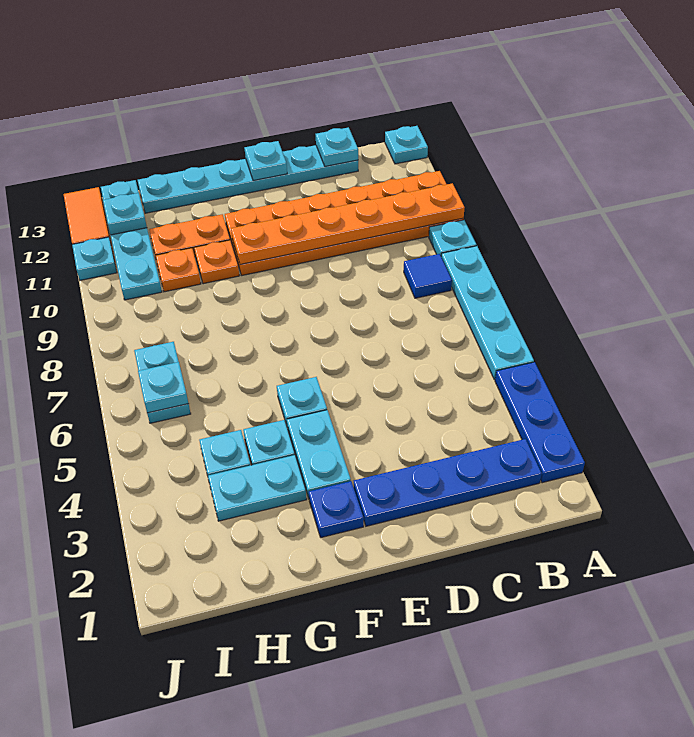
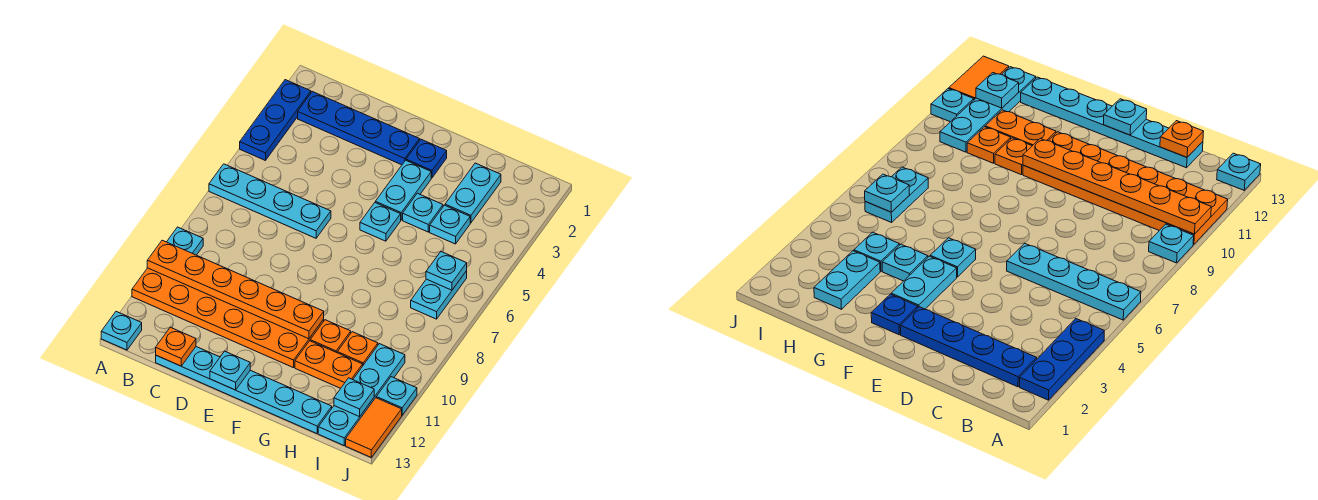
cyan plate A5:A8 level 1 -> cyan plate A6:D6 level 1
blue tile B8 level 1 -> none
cyan plate C13 level 2 -> orange plate C13 level 2
cyan plate G3:H3 level 1 -> cyan plate H2:H3 level 1

